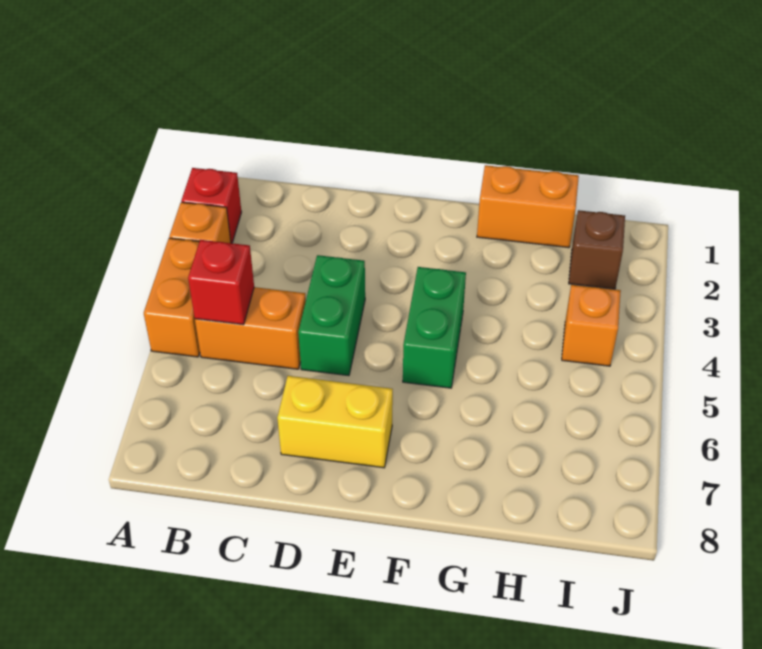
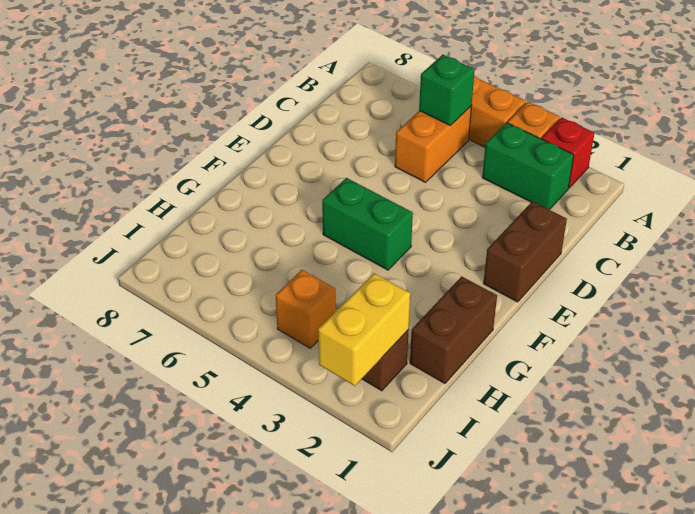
red brick B5 level 2 -> green brick B5 level 2
none -> brown brick D1:E1 level 1
green brick D4:D5 level 1 -> green brick B2:B3 level 1
yellow brick D7:E7 level 1 -> yellow brick I2:J2 level 2
orange brick G1:H1 level 1 -> brown brick G1:H1 level 1

